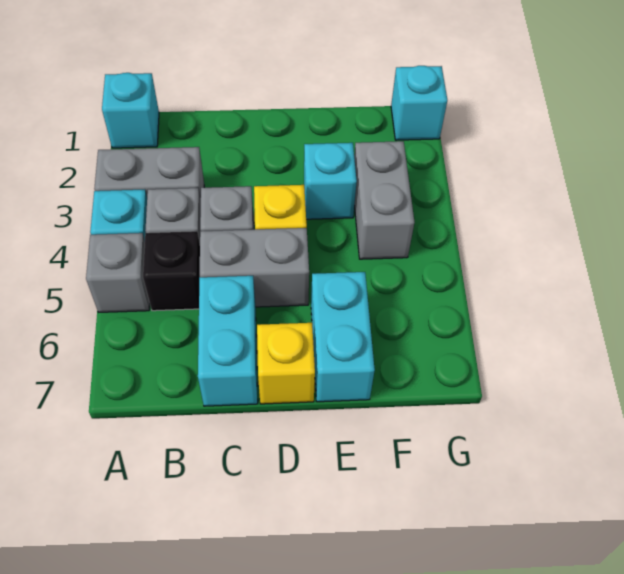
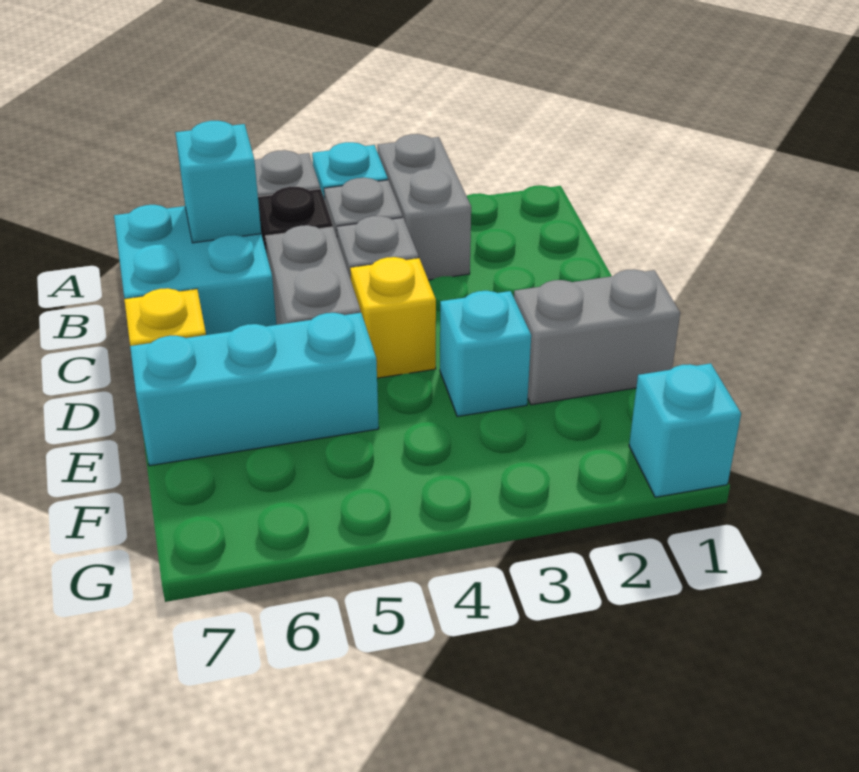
cyan brick A1 level 1 -> cyan brick B6 level 2
cyan brick C6:C7 level 1 -> cyan brick B6:C7 level 1
cyan brick E6:E7 level 1 -> cyan brick E5:E7 level 1
grey brick F3:F4 level 1 -> grey brick E1:E2 level 1

